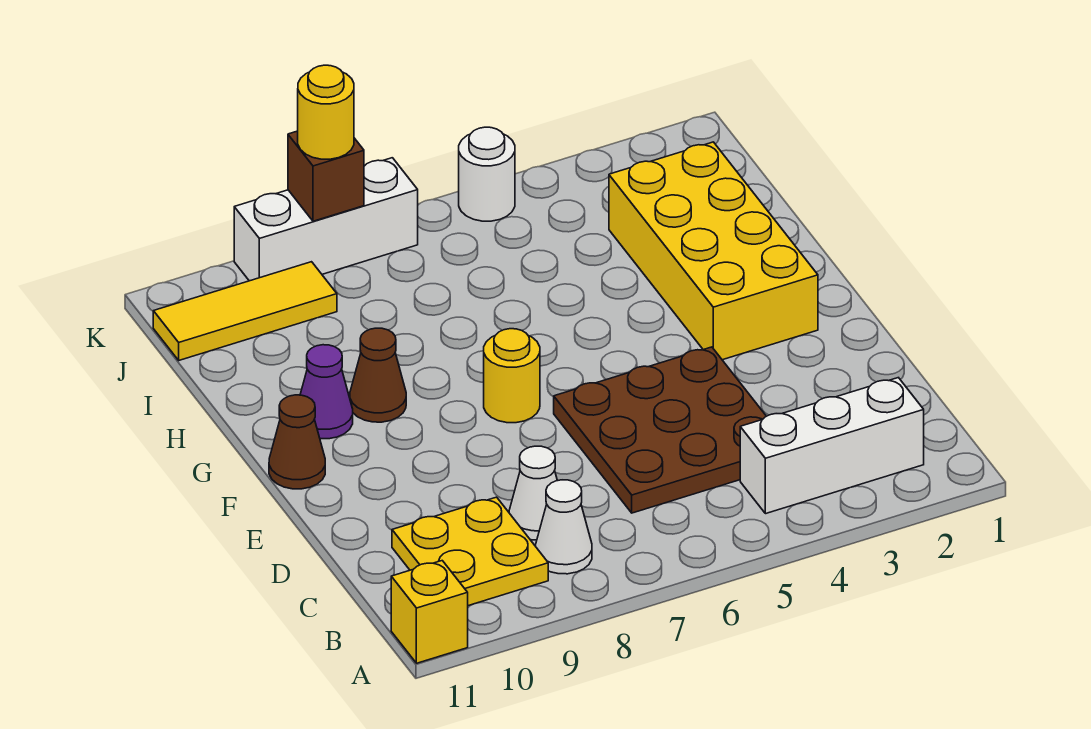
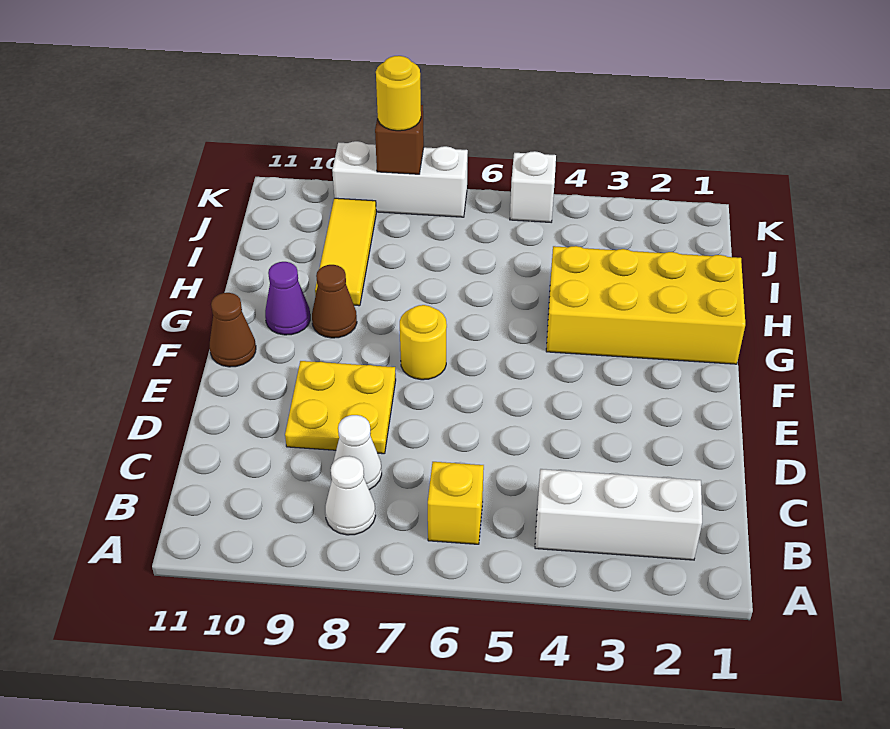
yellow brick A11 level 1 -> yellow brick B6 level 1
yellow plate B9:C10 level 1 -> yellow plate D8:E9 level 1
brown plate C4:E6 level 1 -> none
yellow brick F2:I3 level 1 -> yellow brick G1:H4 level 1
yellow tile J9:J11 level 1 -> yellow tile H9:J9 level 1
white round brick K5 level 1 -> white brick K5 level 1

